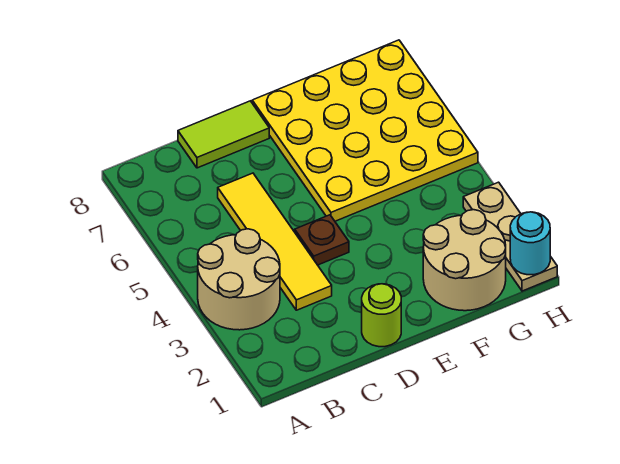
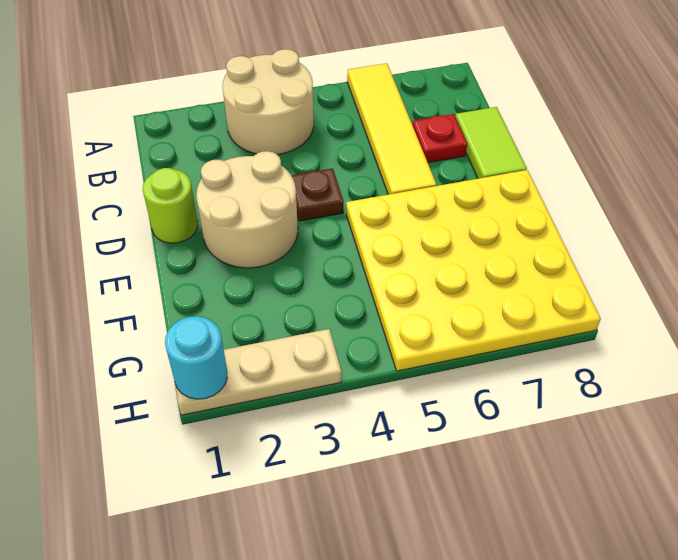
yellow tile C3:C6 level 1 -> yellow tile A6:D6 level 1
none -> red plate C7 level 1
tan round brick F1:G2 level 1 -> tan round brick D2:E3 level 1

